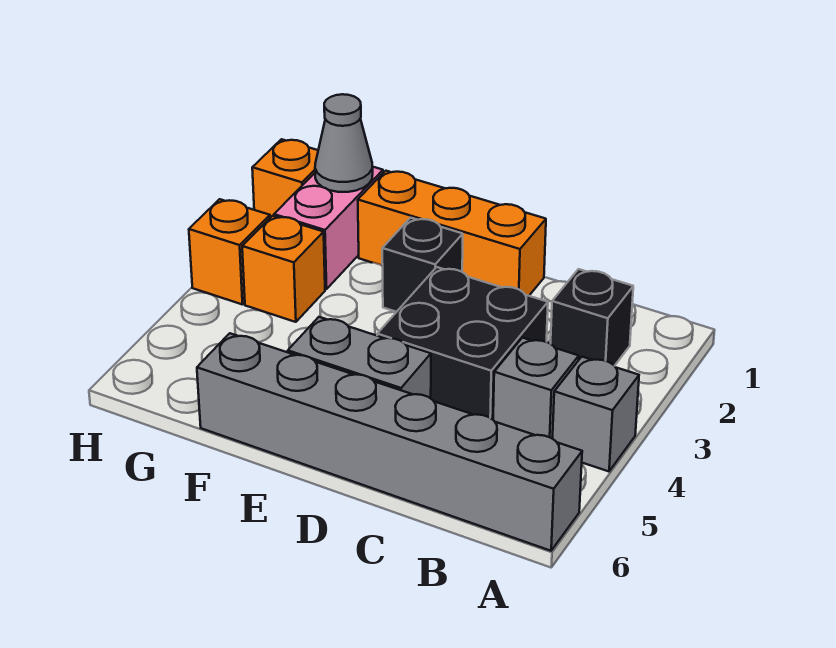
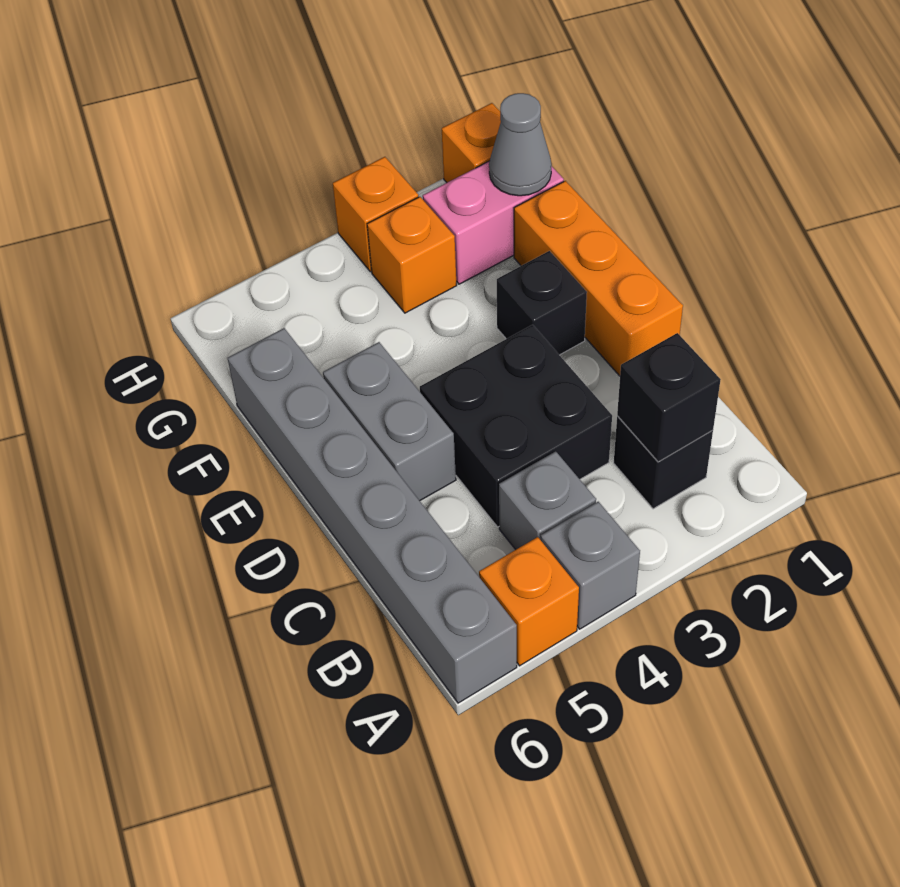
none -> orange brick A5 level 1
none -> black brick B2 level 2

